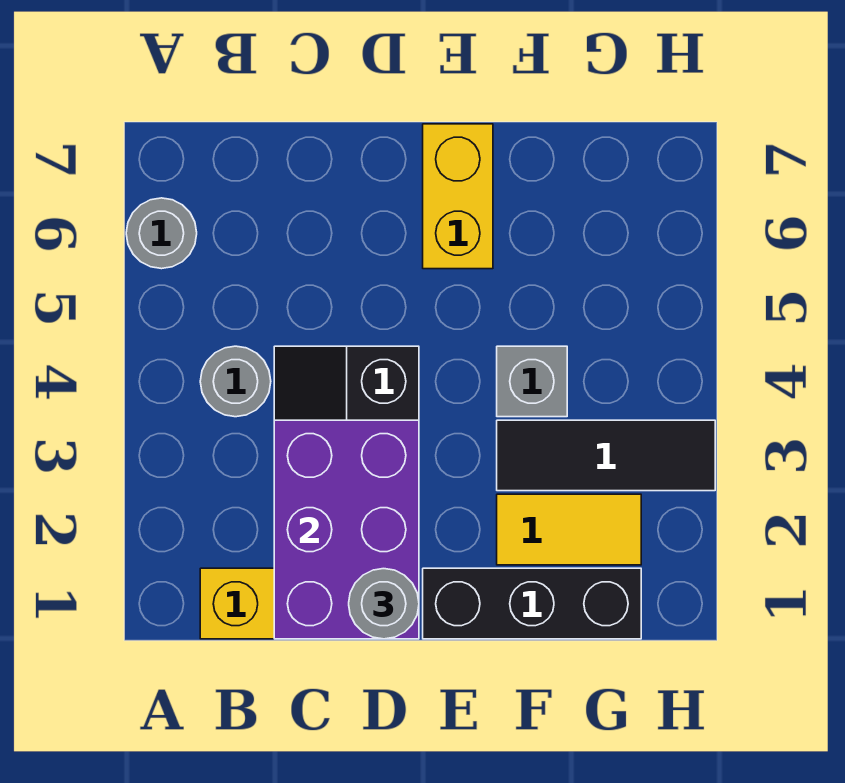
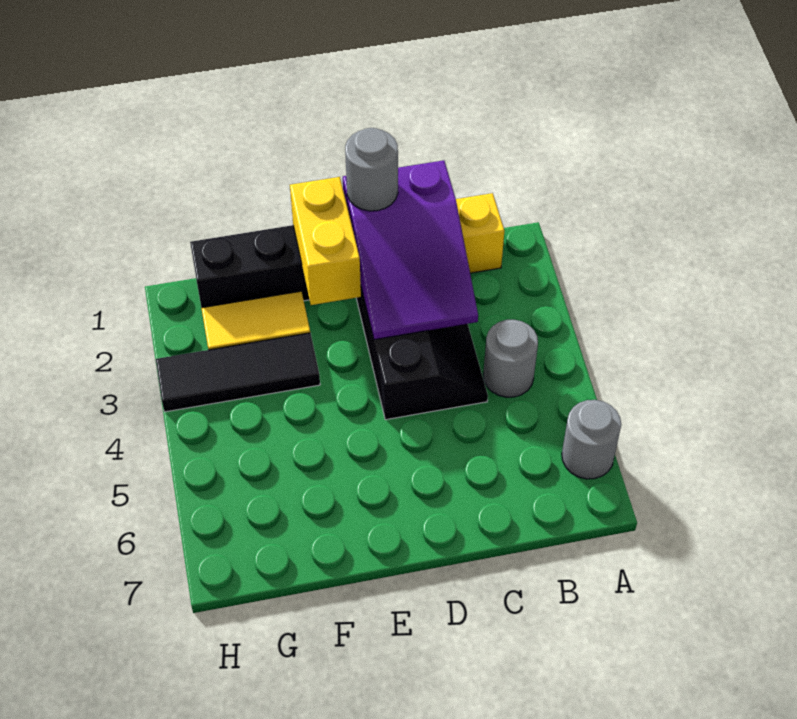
purple brick C1:D3 level 2 -> purple slope C1:D3 level 2 top 1
yellow brick E6:E7 level 1 -> yellow brick E1:E2 level 2
grey brick F4 level 1 -> none

